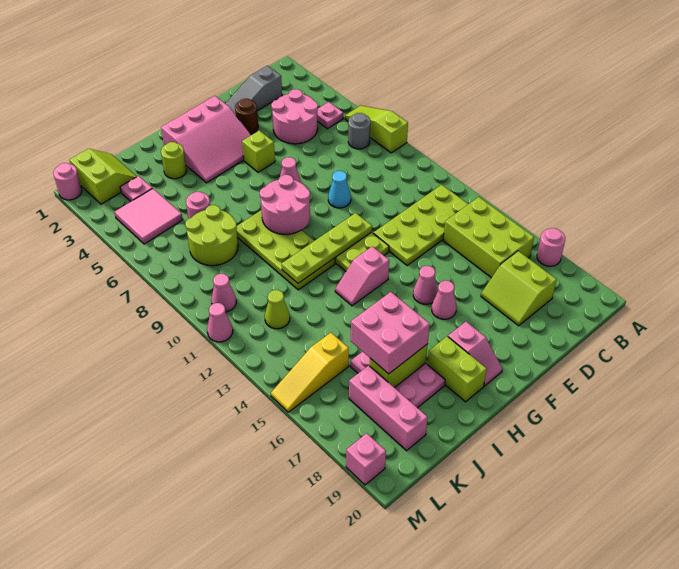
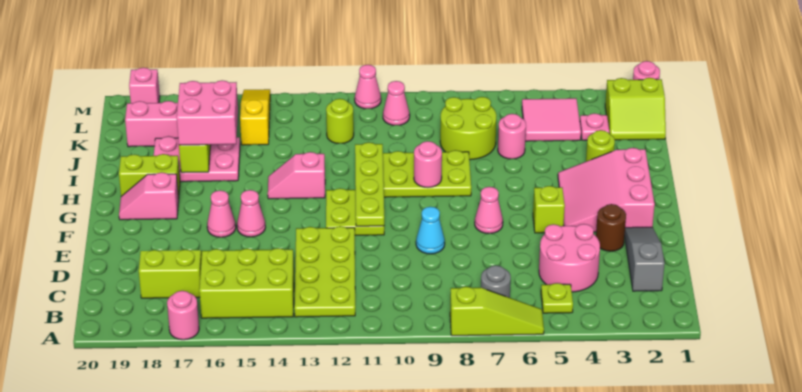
pink plate B5 level 1 -> lime plate B5 level 1
pink round brick G8:H9 level 2 -> pink round brick H9 level 2
pink slope G13:H13 level 1 top G -> pink slope H13:H14 level 1 top 13
lime cone K12 level 1 -> lime round brick K12 level 1

